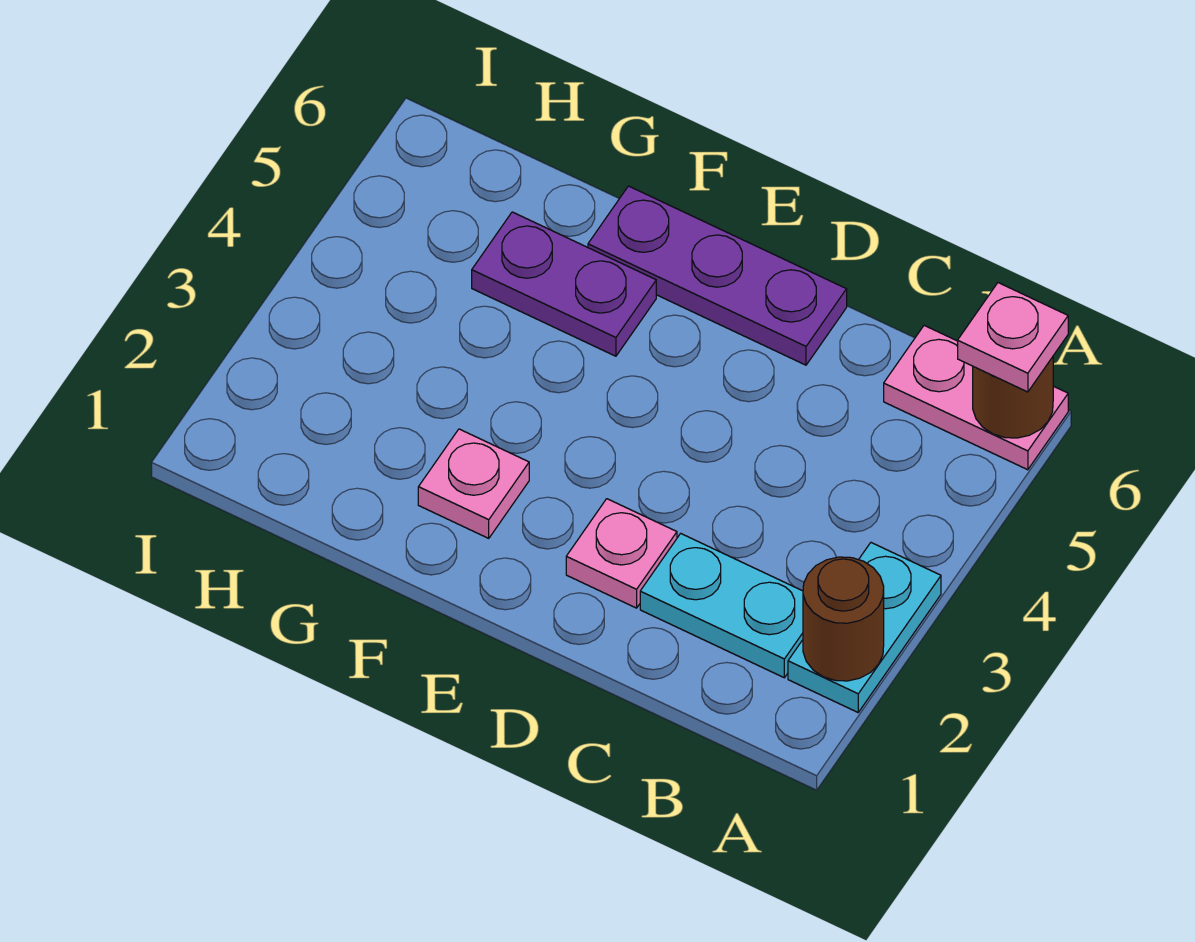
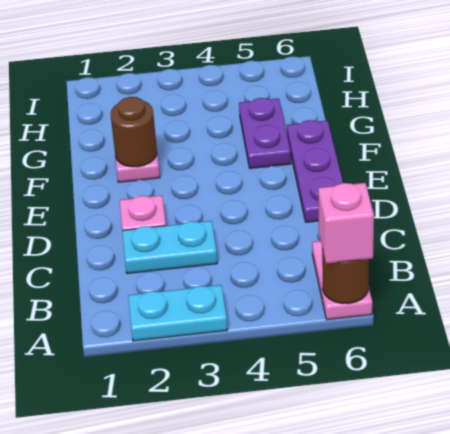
brown round brick A2 level 2 -> brown round brick F2 level 2
pink plate A6 level 3 -> pink brick A6 level 3
cyan plate B2:C2 level 1 -> cyan plate C2:C3 level 1

